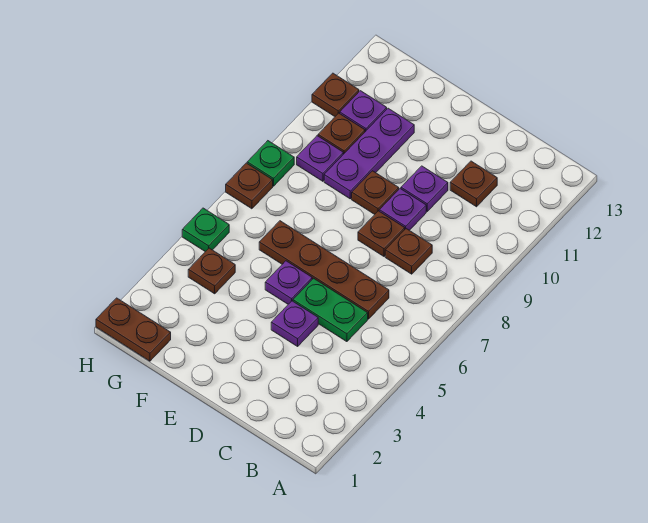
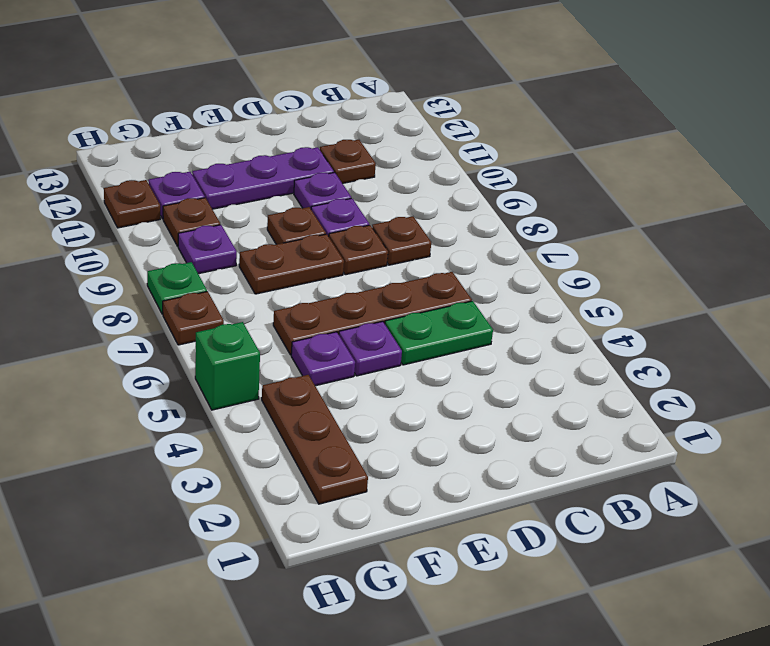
purple plate D4 level 1 -> purple plate F5 level 1
purple plate F9:F11 level 1 -> purple plate D11:F11 level 1
brown plate G1:H1 level 1 -> brown plate E8:F8 level 1
brown plate G4 level 1 -> brown plate G2:G4 level 1
green plate H5 level 1 -> green brick H5 level 1

